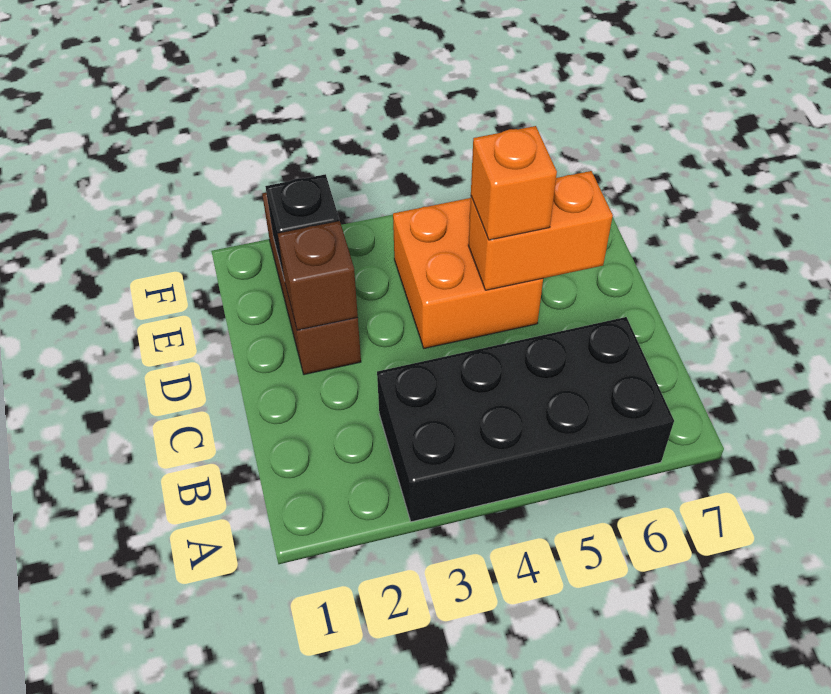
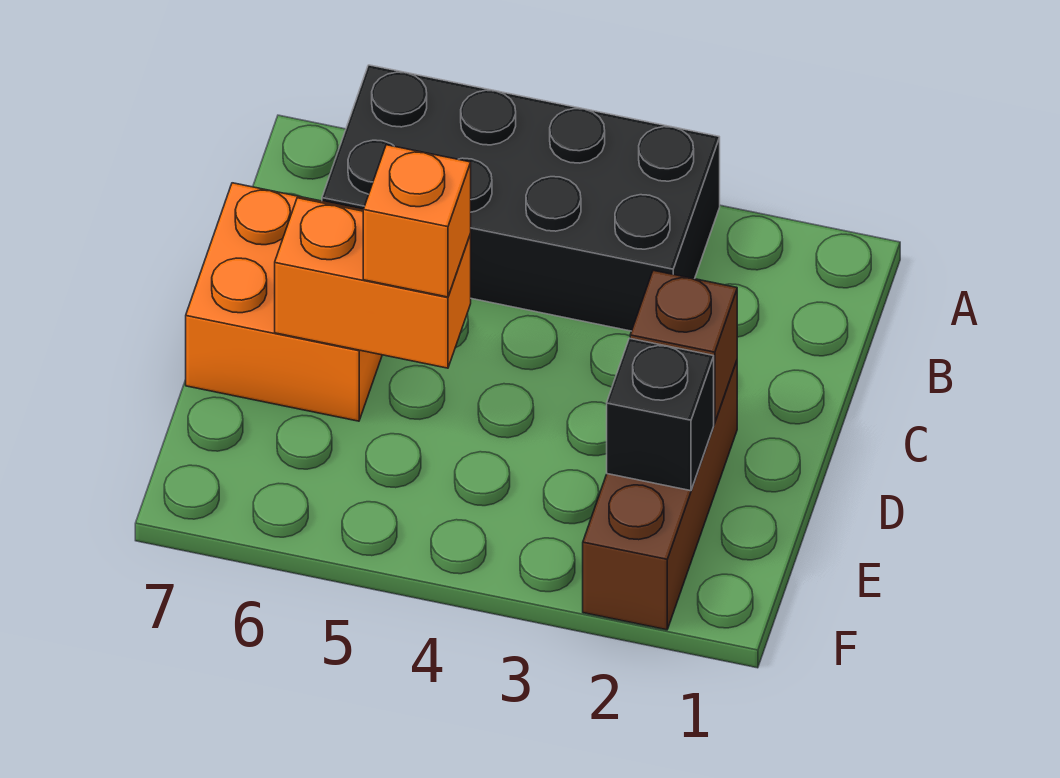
orange brick D4:E5 level 1 -> orange brick C6:D7 level 1

